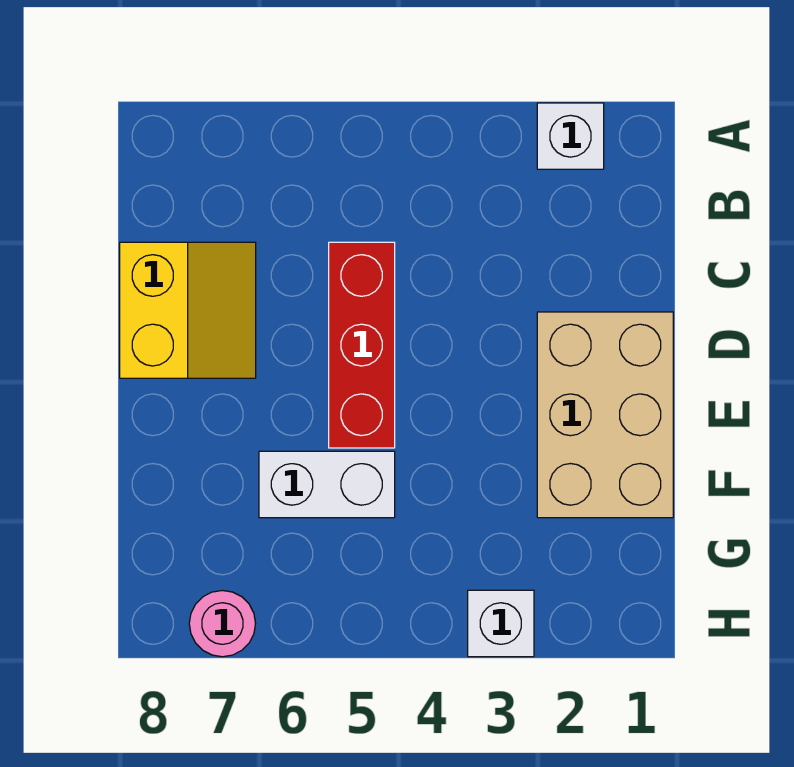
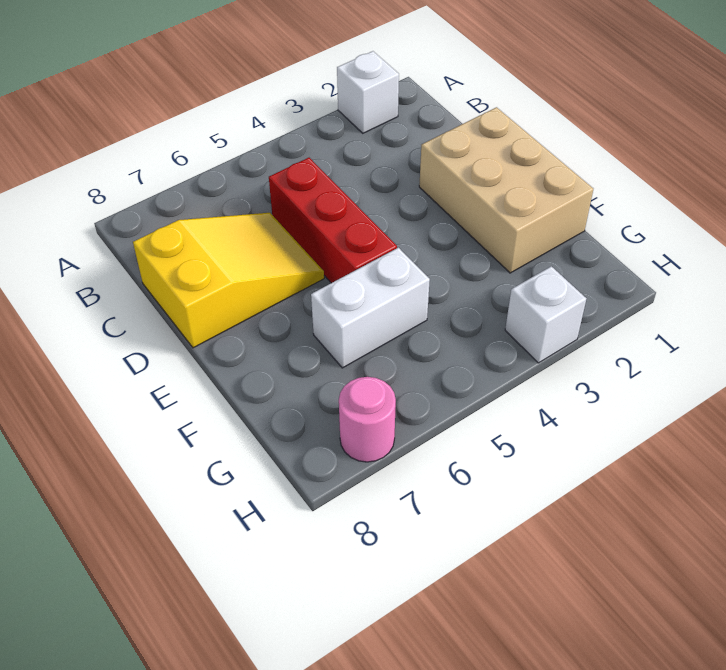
yellow slope C7:D8 level 1 top 8 -> yellow slope C6:D8 level 1 top 8

